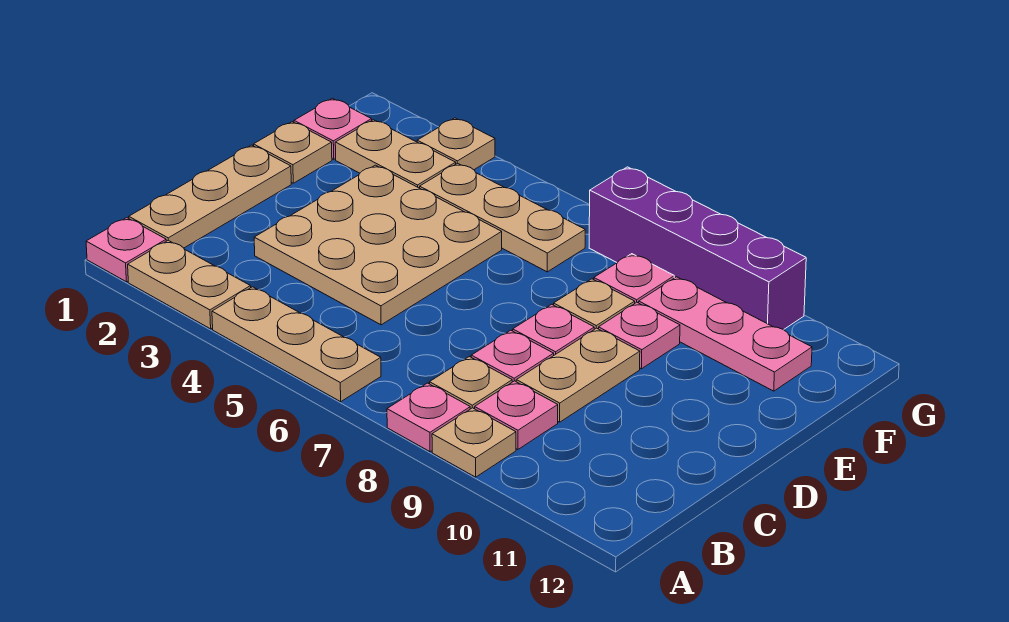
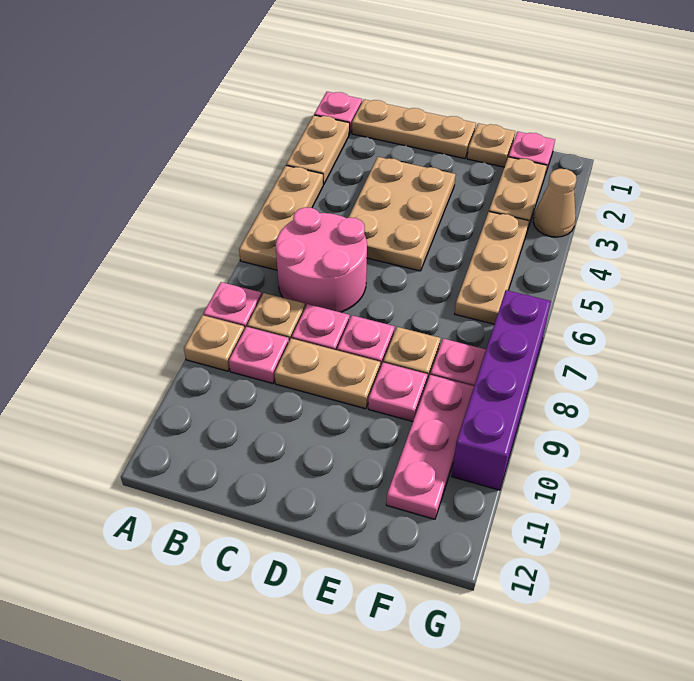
none -> pink round brick B6:C7 level 1
tan plate C3:E5 level 1 -> tan plate C3:D5 level 1
tan plate G3 level 1 -> tan cone G3 level 1

